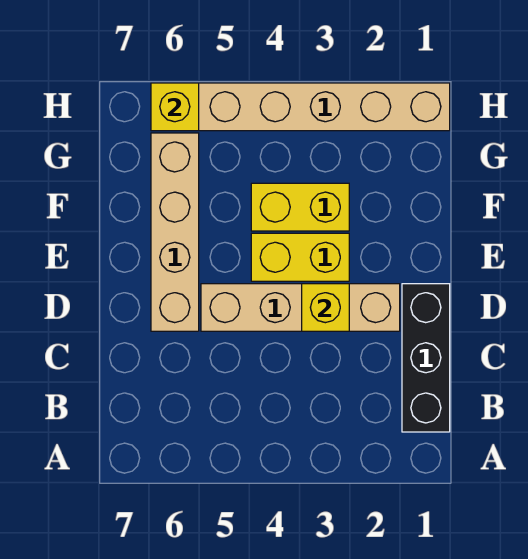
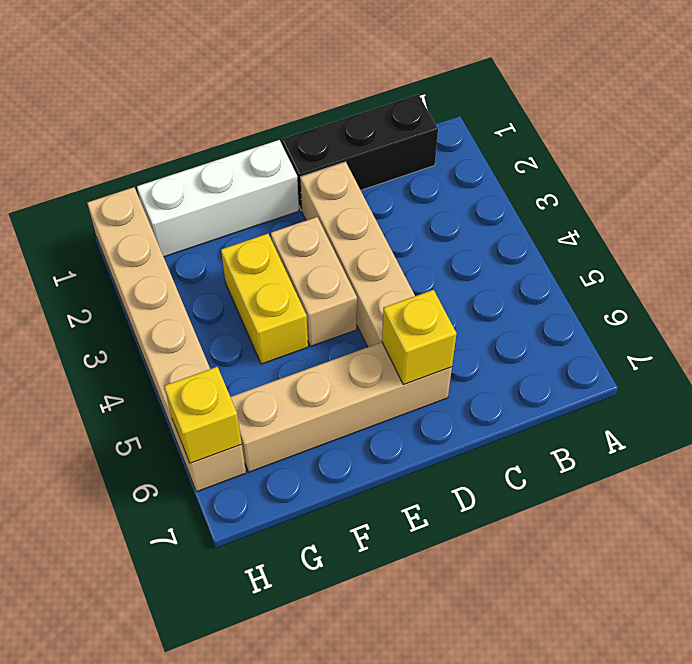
yellow brick D3 level 2 -> yellow brick D6 level 2
none -> white brick E1:G1 level 1
yellow brick E3:E4 level 1 -> tan brick E3:E4 level 1

